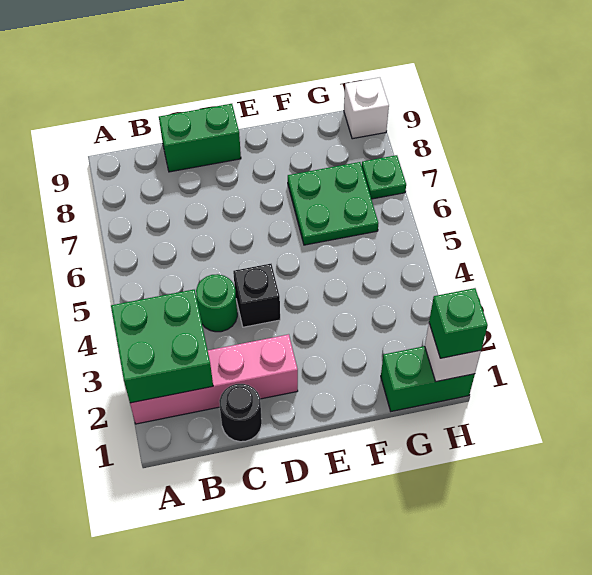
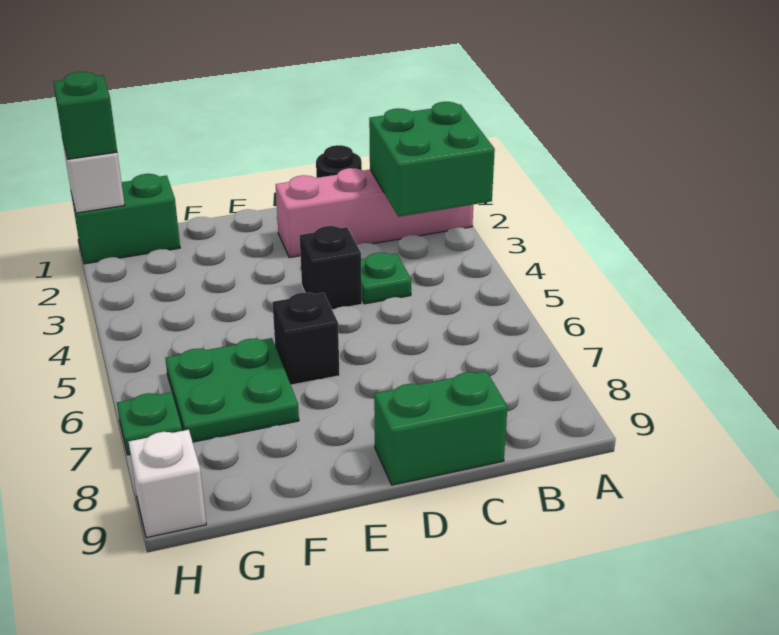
green round brick C4 level 1 -> green plate C4 level 1
none -> black brick E6 level 1

